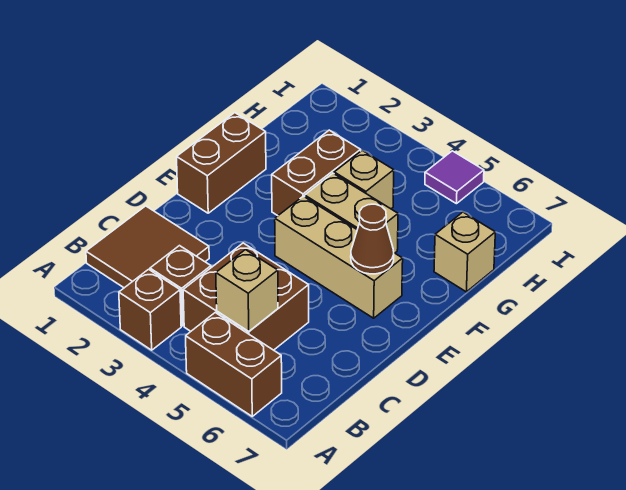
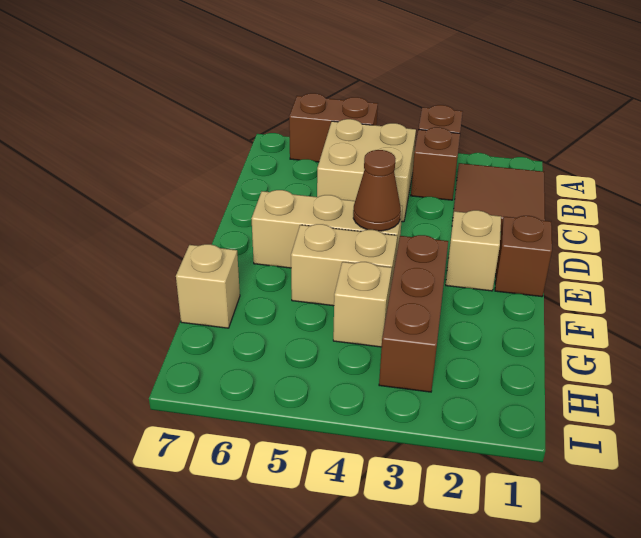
brown brick B4:C5 level 1 -> tan brick B4:C5 level 1
tan brick B5 level 2 -> tan brick E2 level 1
brown brick E1:F1 level 1 -> brown brick E1 level 1
brown cone E6 level 2 -> brown cone E4 level 2
brown brick F3:G3 level 1 -> brown brick F3:H3 level 1
purple tile I5 level 1 -> none

